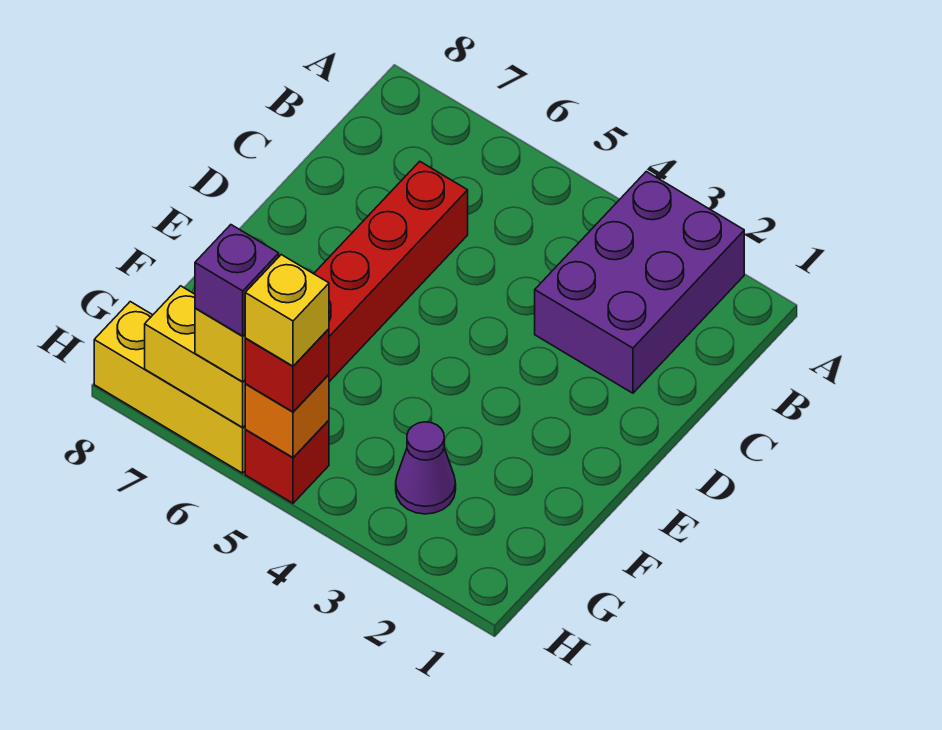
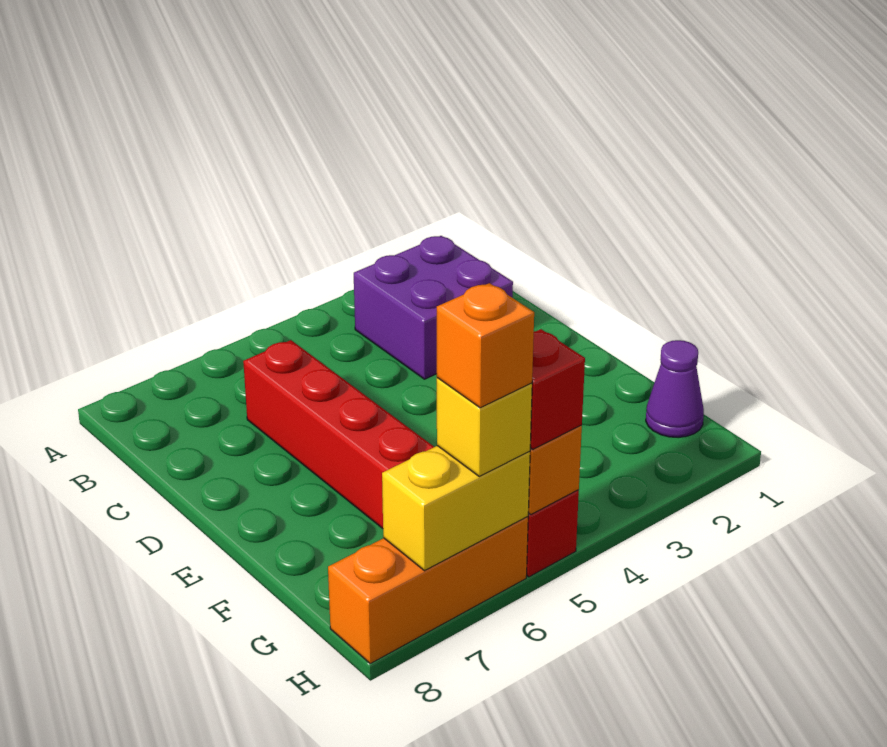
purple brick A2:C3 level 1 -> purple brick B2:C3 level 1
purple cone G3 level 1 -> purple cone G1 level 1
yellow brick H5 level 4 -> none
yellow brick H6:H8 level 1 -> orange brick H6:H8 level 1
purple brick H6 level 4 -> orange brick H6 level 4

